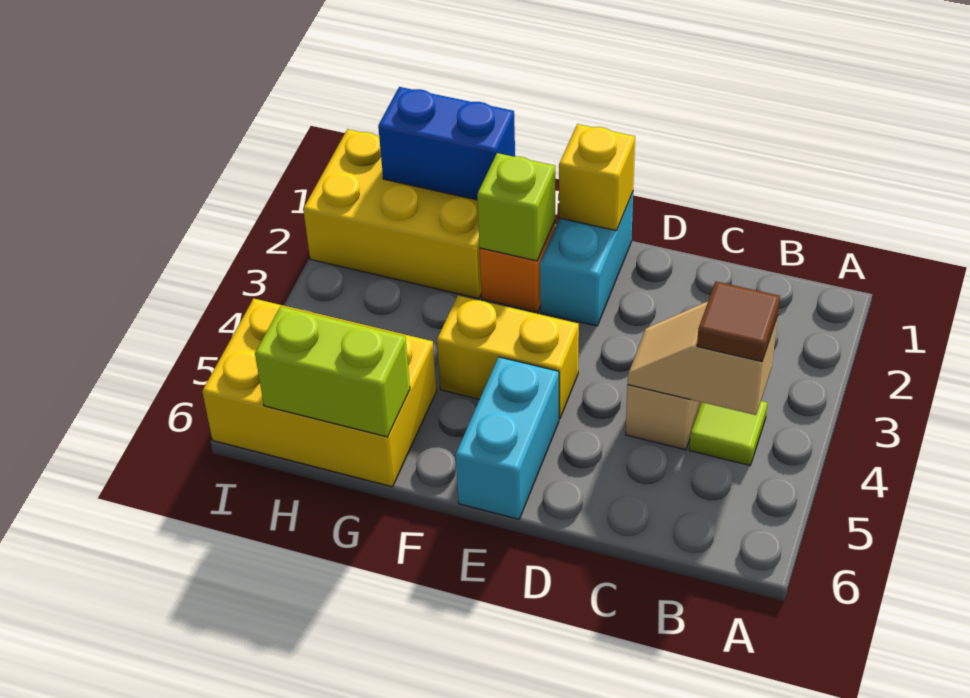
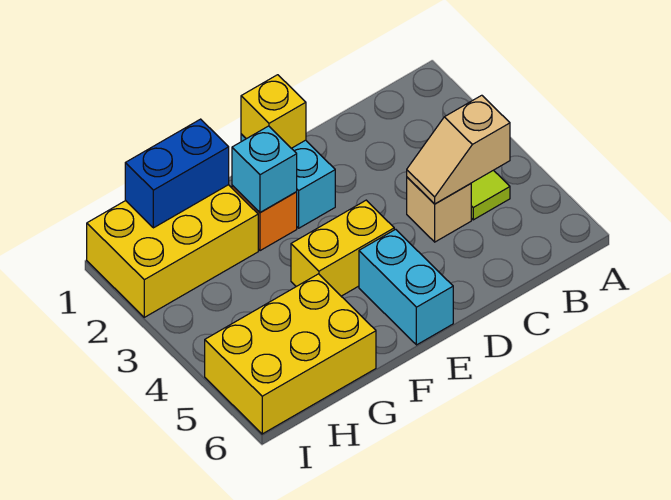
brown tile B4 level 3 -> none
lime brick F2 level 2 -> cyan brick F2 level 2
lime brick G6:H6 level 2 -> none

